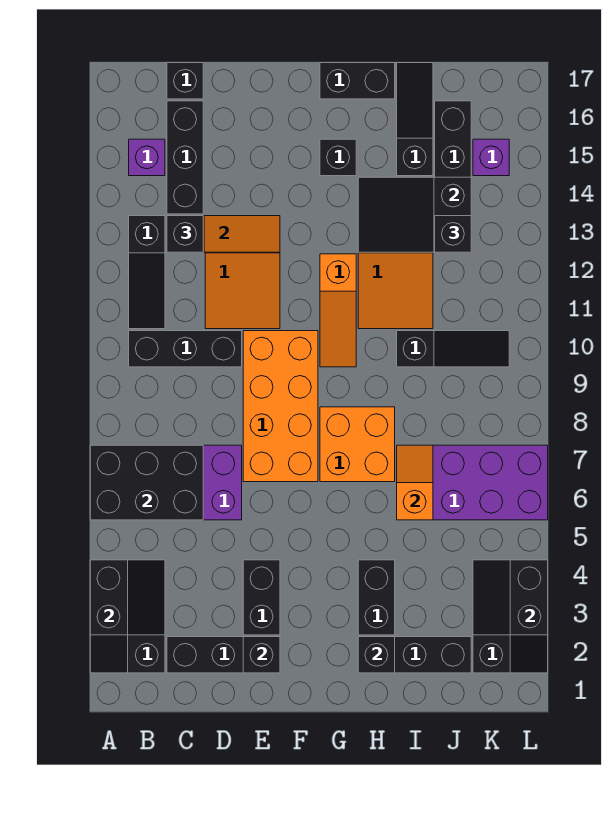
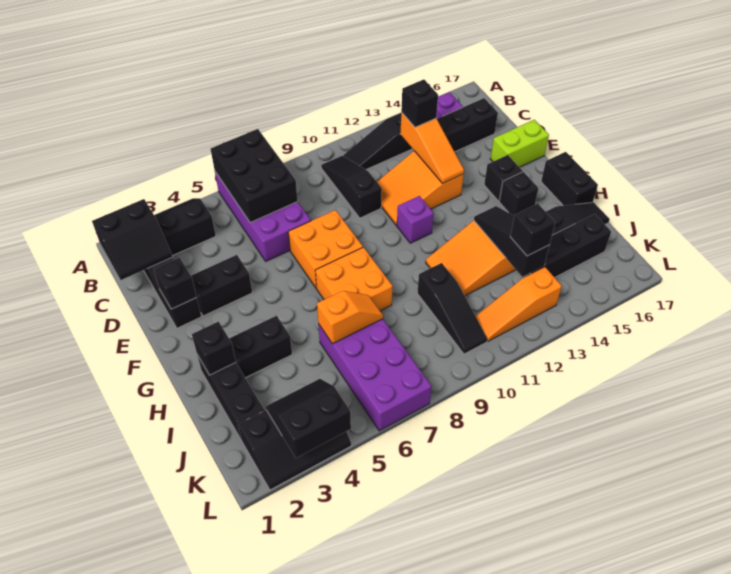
black slope A3:B4 level 2 top A -> black slope B1:C2 level 2 top B
black brick B10:D10 level 1 -> black slope B10:D10 level 1 top D
black brick C17 level 1 -> black brick F15 level 1
orange brick E7:F10 level 1 -> orange brick E7:F8 level 1
none -> lime brick E16:E17 level 1
orange slope G10:G12 level 1 top 12 -> orange slope K11:K13 level 1 top 13
black slope H13:J14 level 2 top J -> black slope H13:J13 level 2 top J
purple brick K15 level 1 -> purple brick F11 level 1

